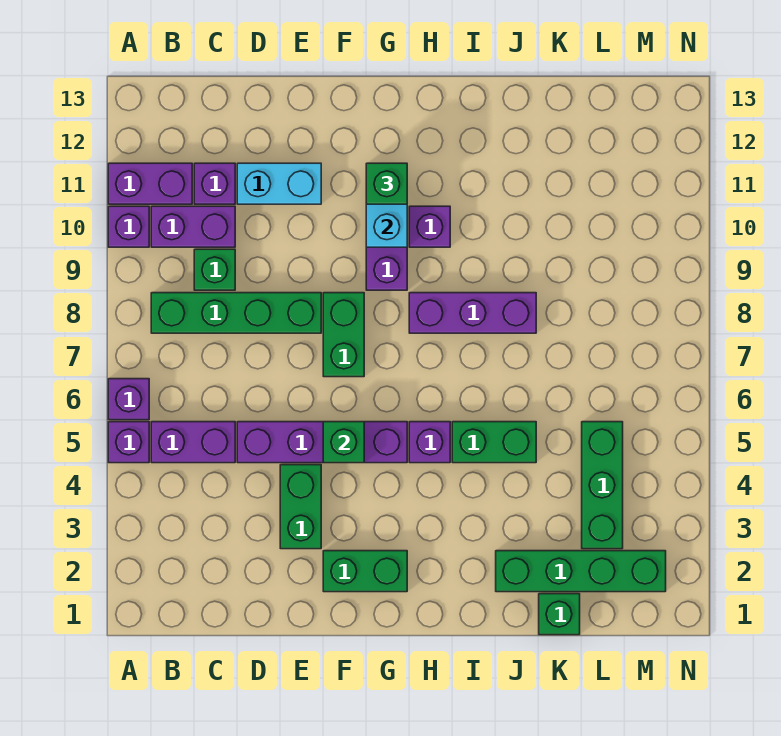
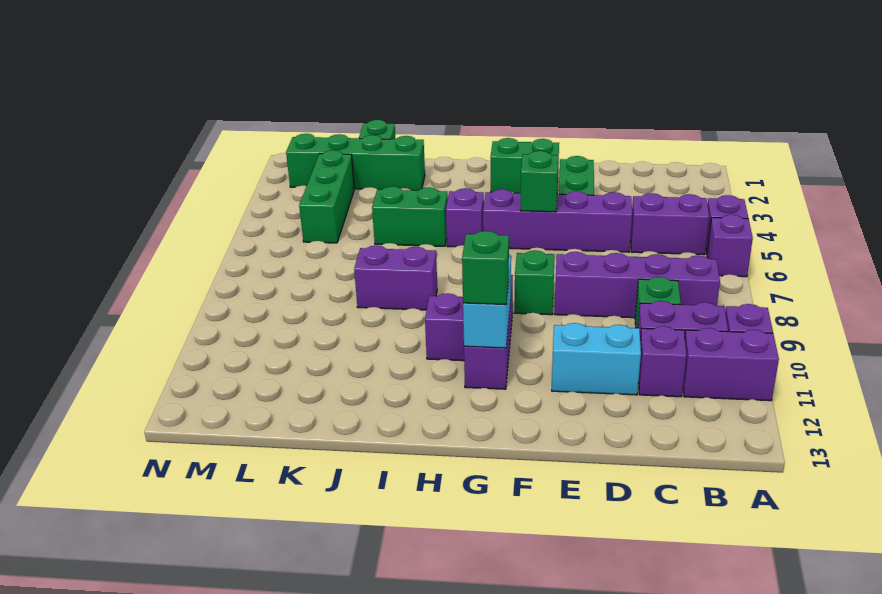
green brick B8:E8 level 1 -> purple brick B8:E8 level 1
green brick F7:F8 level 1 -> green brick F8 level 1
purple brick H8:J8 level 1 -> purple brick I8:J8 level 1

